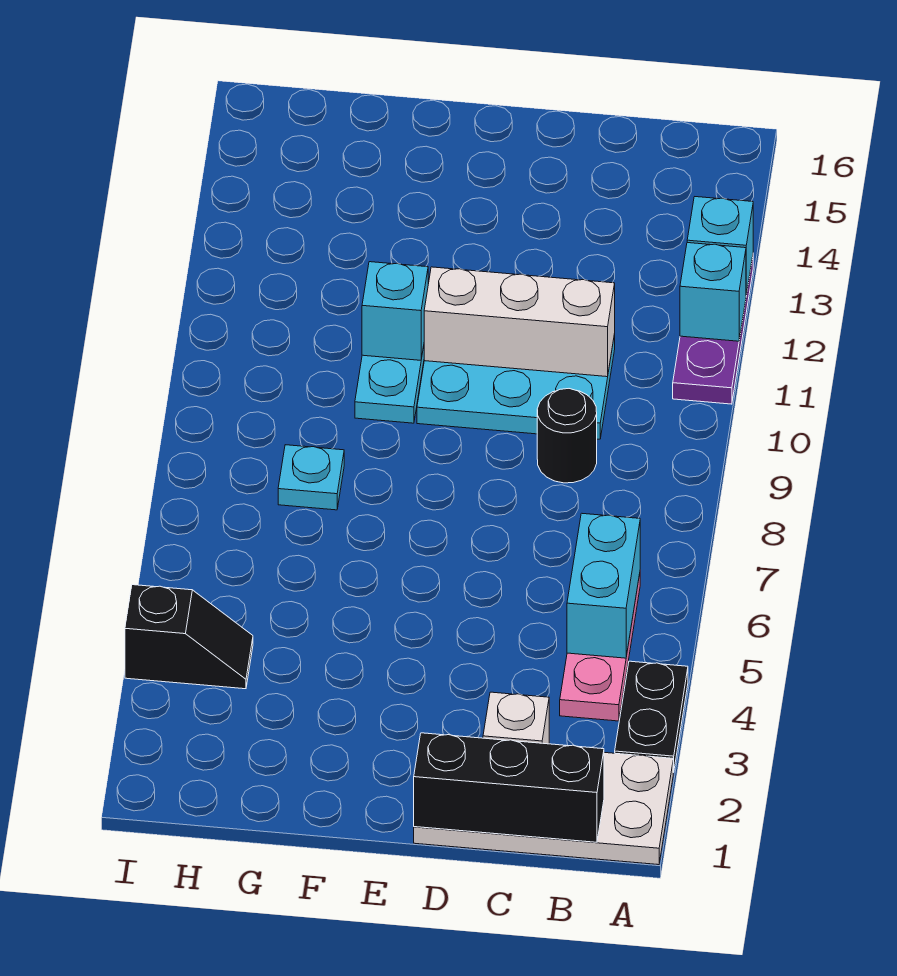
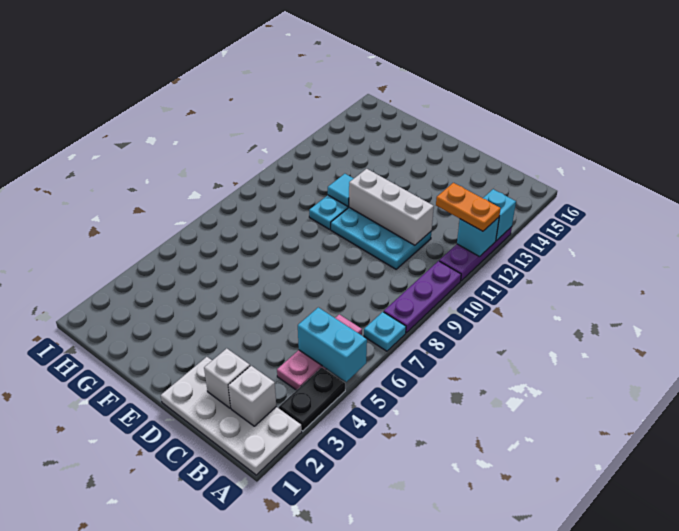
none -> purple plate A8:A10 level 1
none -> orange plate A12:B12 level 3
black brick B1:D1 level 2 -> none
none -> white brick B2 level 2
cyan brick B5:B6 level 2 -> cyan brick A5:B5 level 2
black round brick C9 level 1 -> none
cyan brick F11 level 2 -> cyan tile F11 level 2
cyan plate G8 level 1 -> cyan plate A7 level 1
black slope H4:I4 level 1 top I -> none

